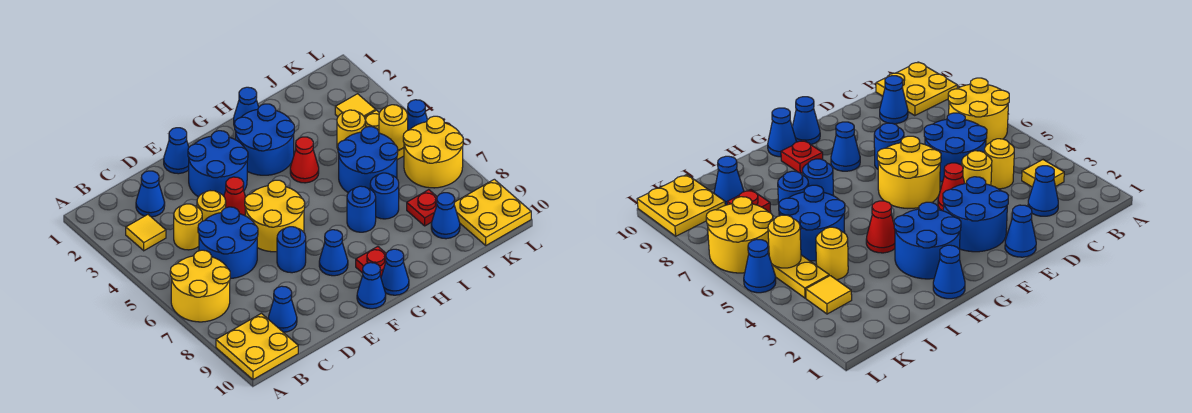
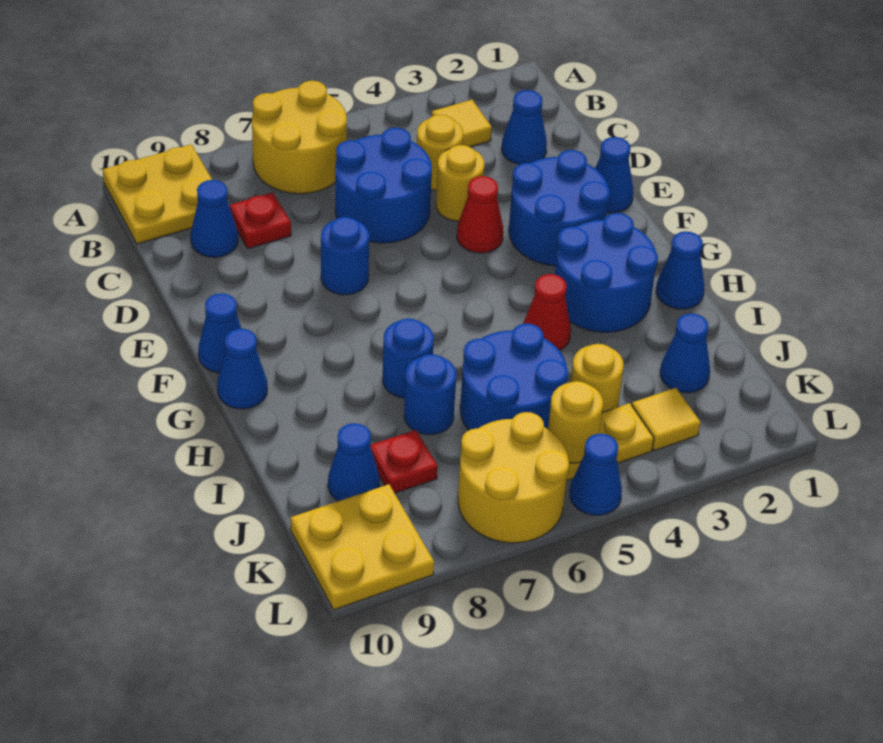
yellow round brick E5:F6 level 1 -> none
blue cone F8 level 1 -> blue cone J2 level 1
red plate G9 level 1 -> red plate C8 level 1

